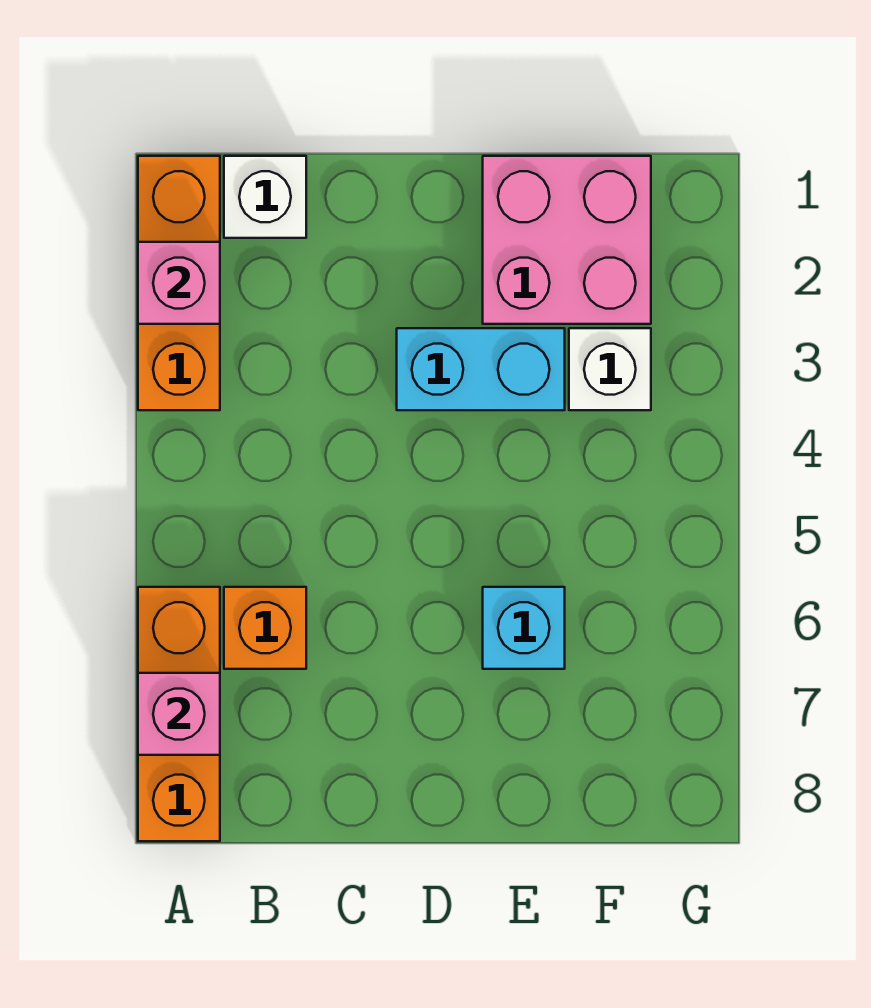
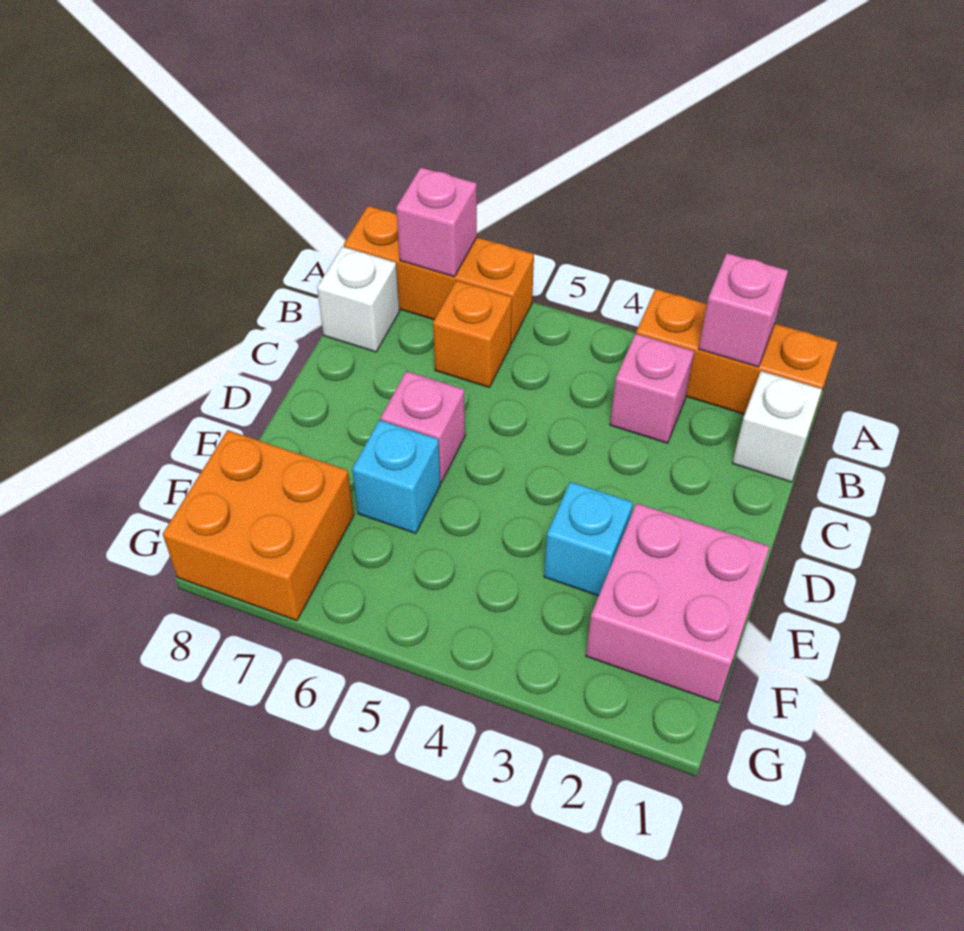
none -> pink brick B3 level 1
cyan brick D3:E3 level 1 -> cyan brick E3 level 1
none -> pink brick D6 level 1
white brick F3 level 1 -> white brick B8 level 1
none -> orange brick F7:G8 level 1

